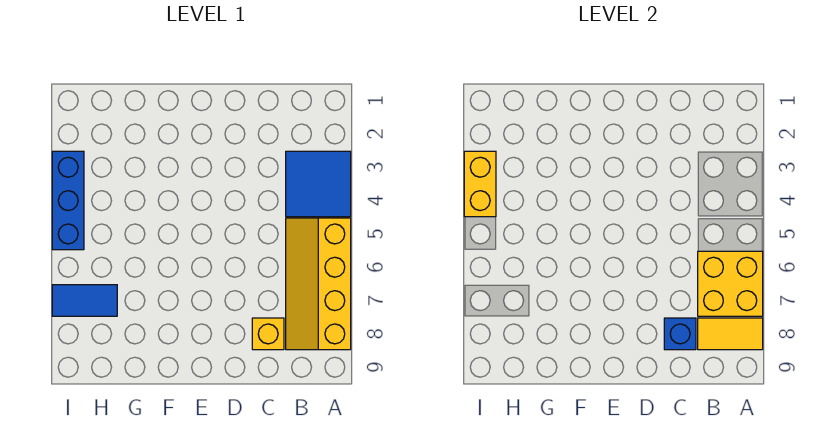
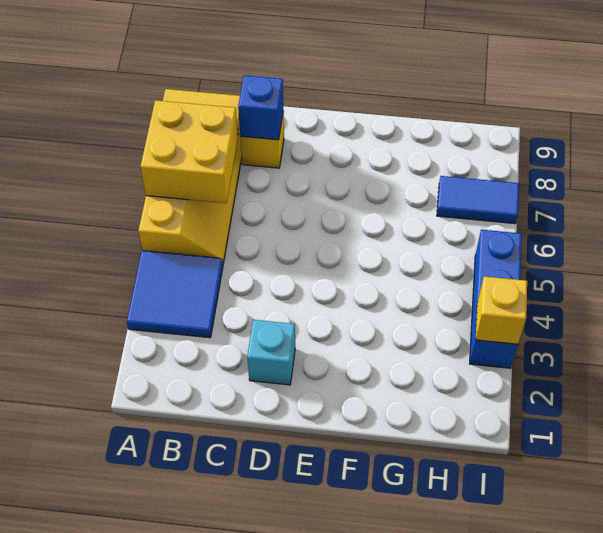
none -> cyan brick D2 level 1
yellow brick I3:I4 level 2 -> yellow brick I3 level 2

